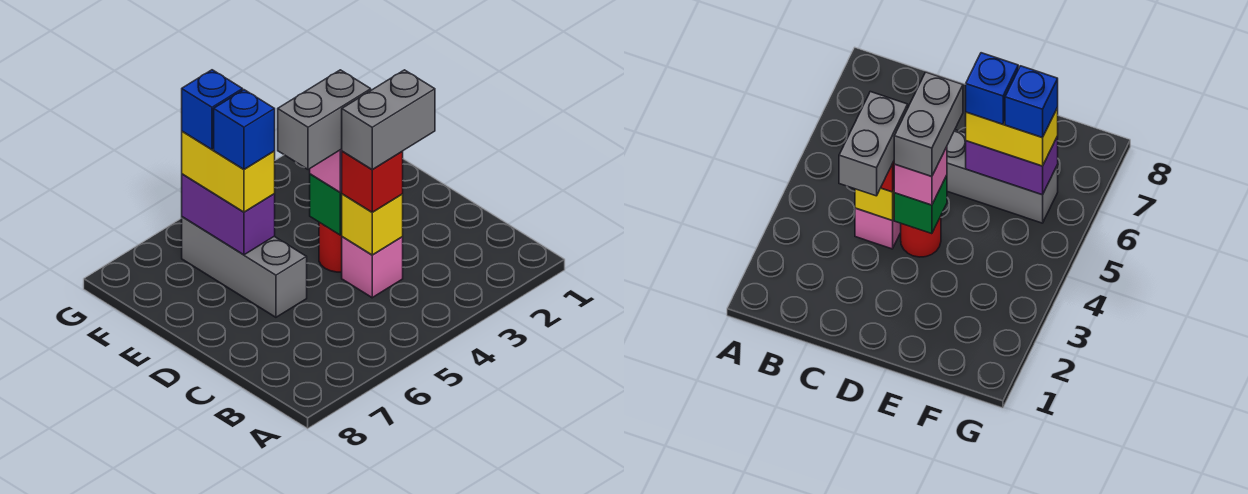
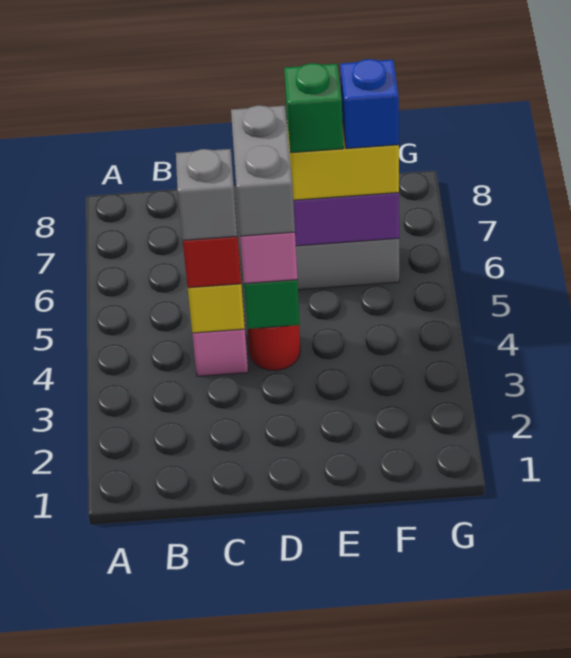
grey brick C3:C4 level 4 -> grey brick C4 level 4
blue brick E6 level 4 -> green brick E6 level 4

